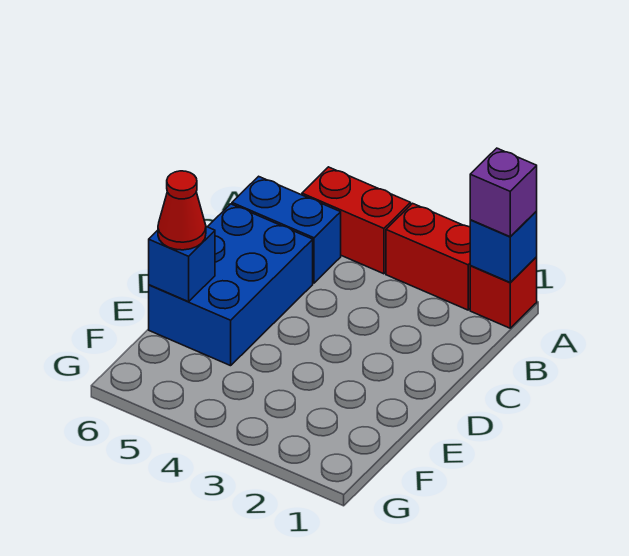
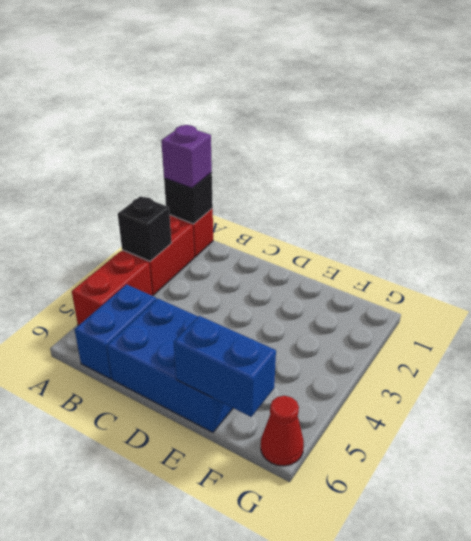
blue brick A1 level 2 -> black brick A1 level 2
none -> black brick A3 level 2
blue brick E6 level 2 -> blue brick E6:F6 level 2
red cone E6 level 3 -> red cone G6 level 1

